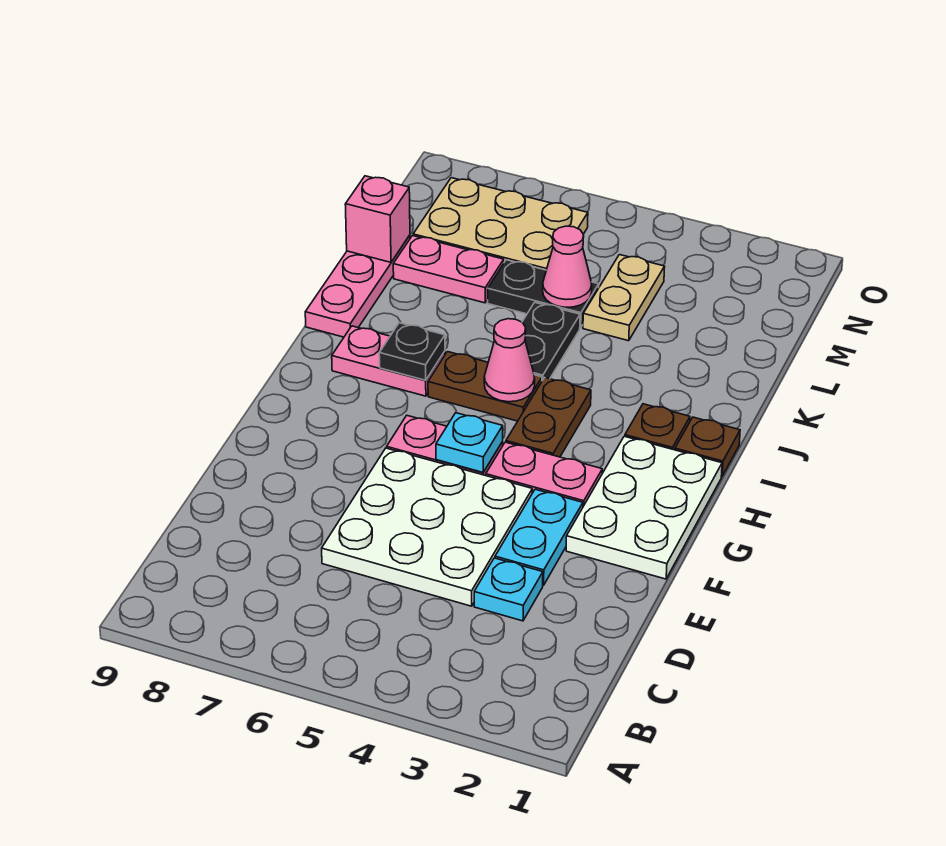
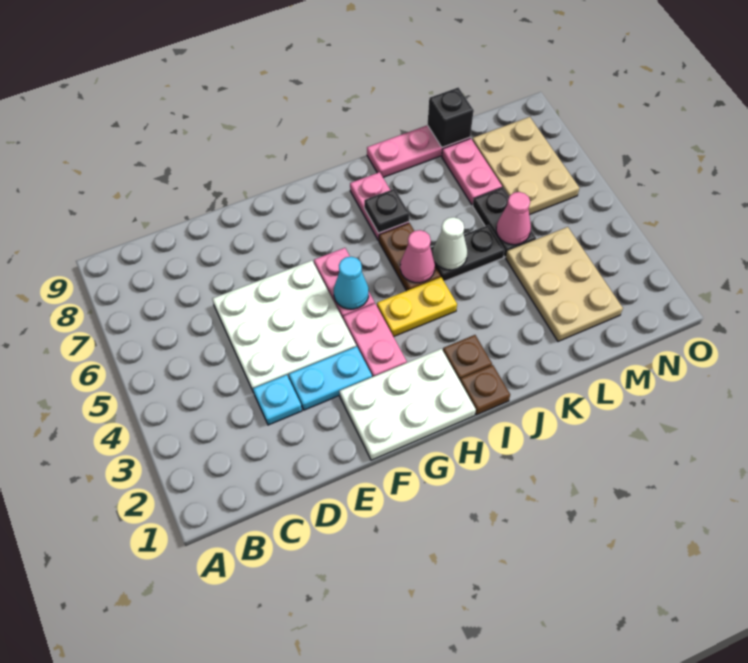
cyan plate G5 level 2 -> cyan cone G5 level 2
brown plate H4:I4 level 1 -> yellow plate H4:I4 level 1
none -> white cone J5 level 2
tan plate L4:M4 level 1 -> tan plate L2:M4 level 1
pink brick L9 level 2 -> black brick L9 level 2

